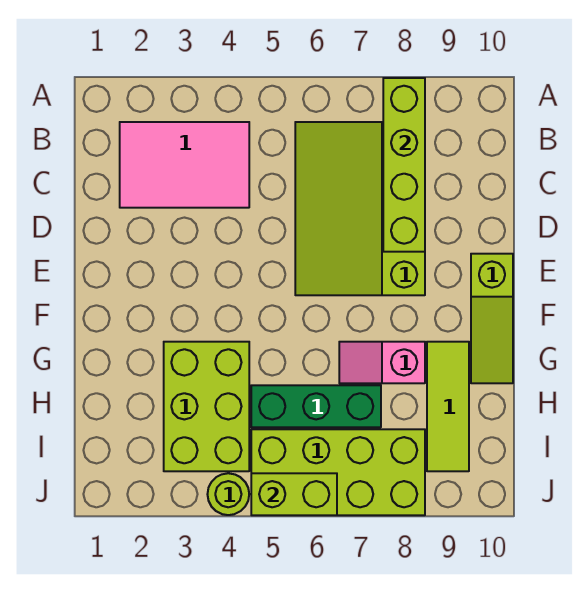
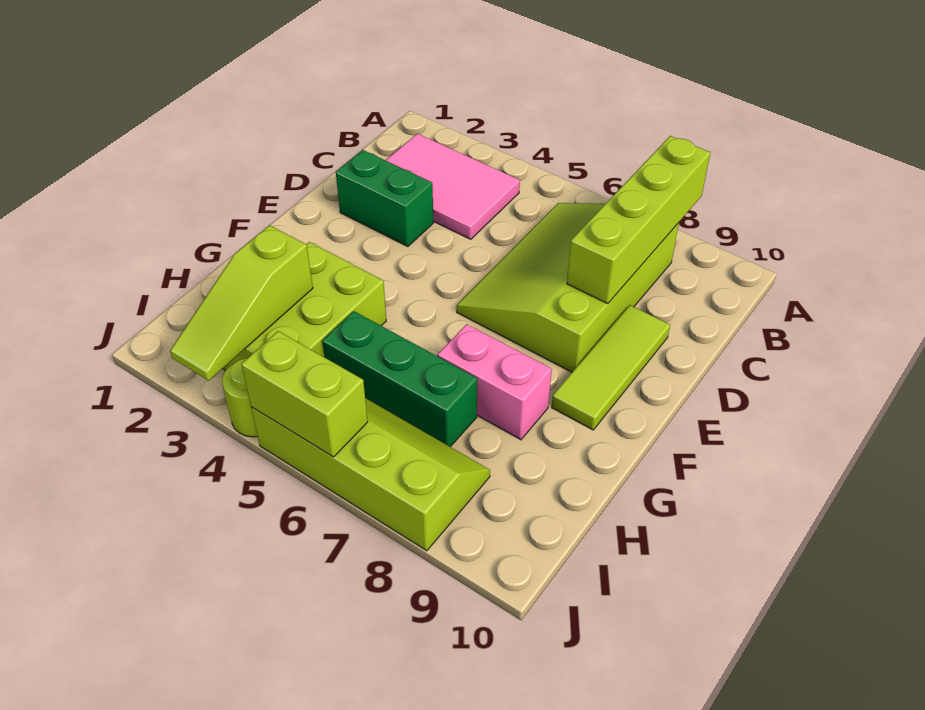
none -> green brick D2:D3 level 1
lime slope E10:G10 level 1 top E -> lime slope H3:J3 level 2 top H
pink slope G7:G8 level 1 top 8 -> pink brick G7:G8 level 1
lime tile G9:I9 level 1 -> lime tile D9:F9 level 1
lime brick I5:J8 level 1 -> lime slope I5:J8 level 1 top J

